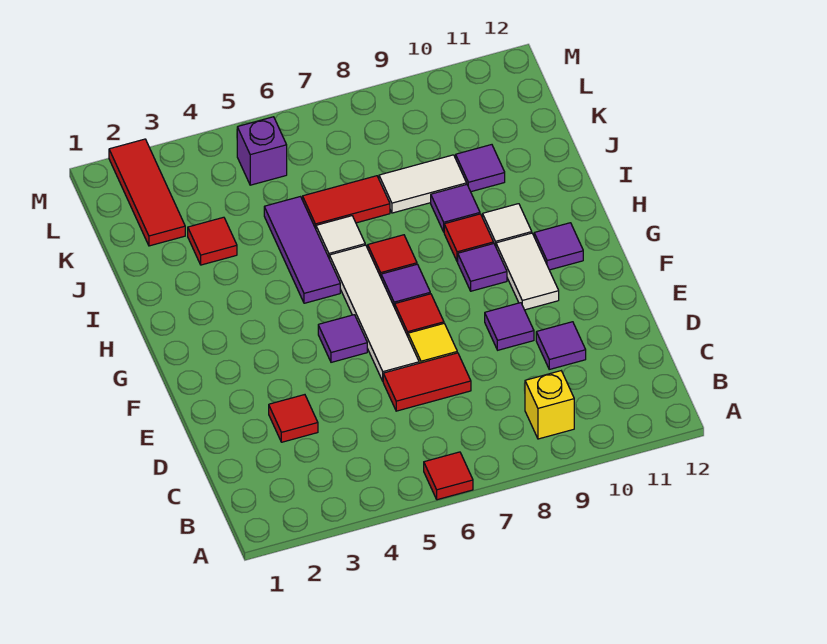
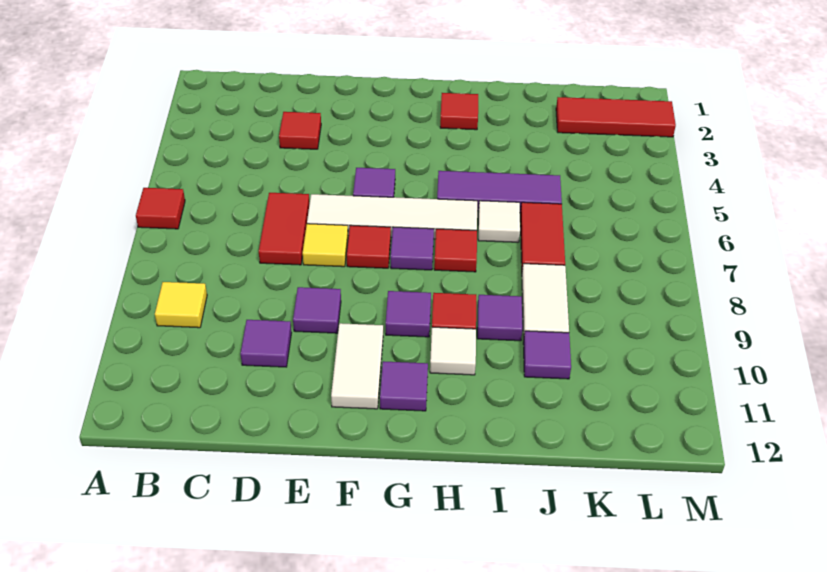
yellow brick B9 level 1 -> yellow tile B9 level 1
white tile F10:G10 level 1 -> white tile F10:F11 level 1
red tile J3 level 1 -> red tile H2 level 1
purple brick L5 level 1 -> none

